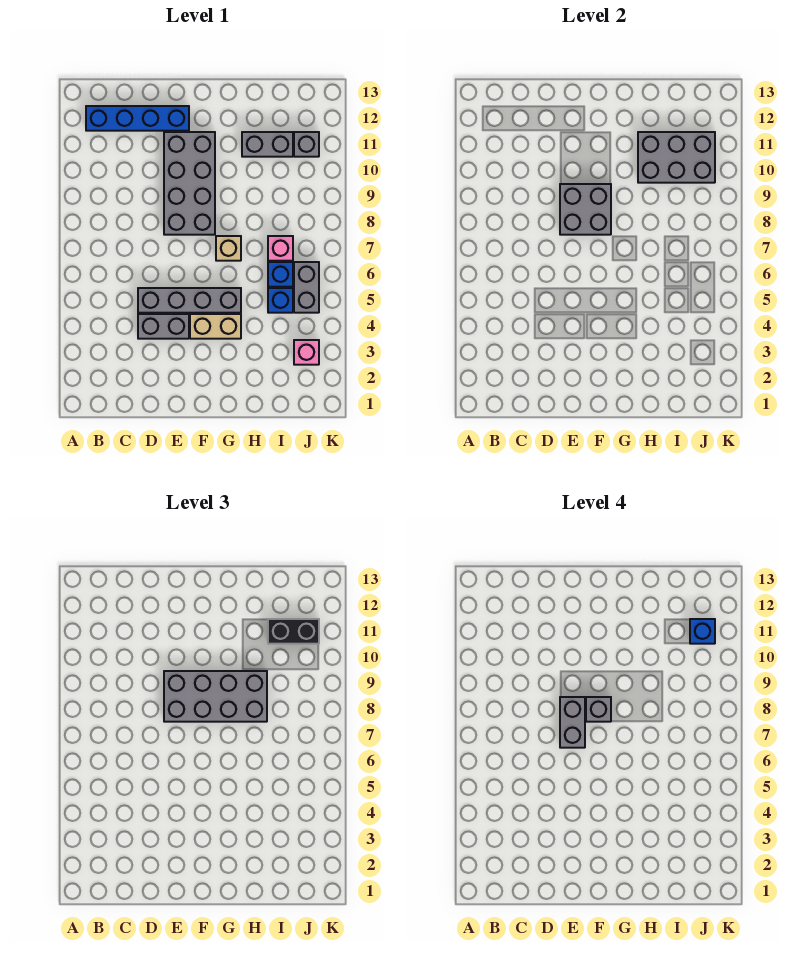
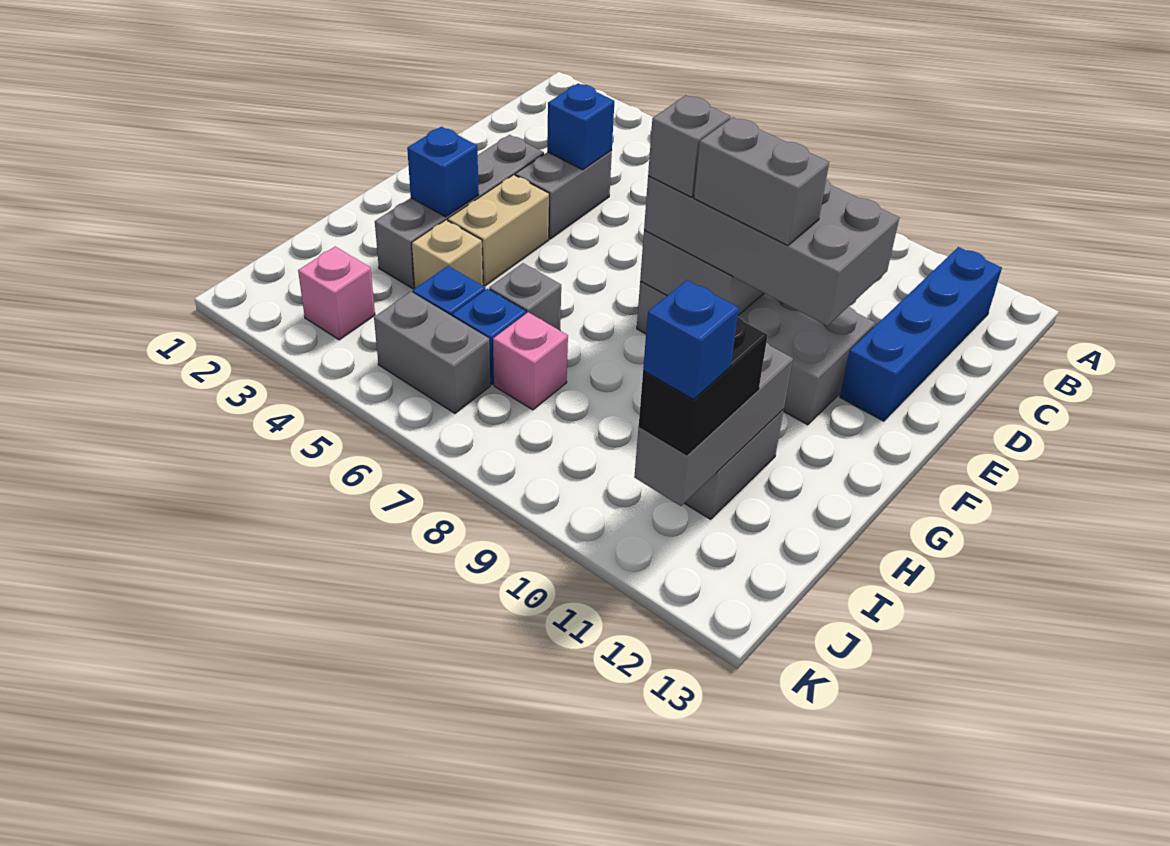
none -> blue brick D4 level 2
grey brick D5:G5 level 1 -> grey brick E3:H3 level 1
grey brick E7:E8 level 4 -> grey brick F9:F10 level 4
grey brick E8:H9 level 3 -> grey brick E8:F11 level 3
none -> blue brick G3 level 2
tan brick G7 level 1 -> tan brick H4 level 1
grey brick H10:J11 level 2 -> grey brick H11:J11 level 2
grey brick J11 level 1 -> grey brick H6 level 1

